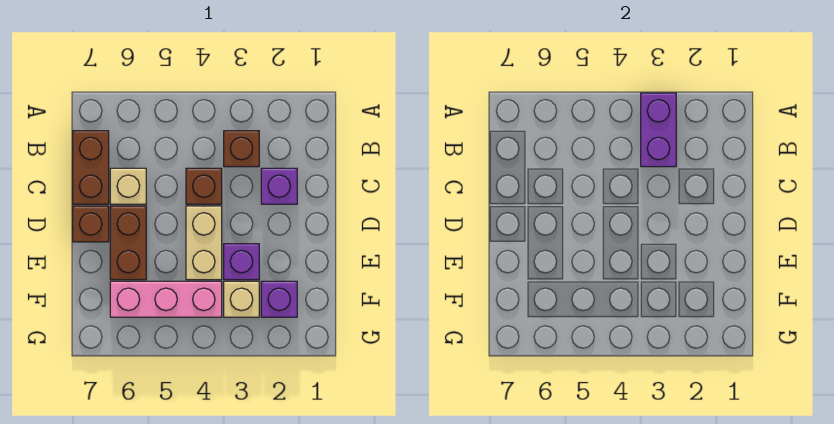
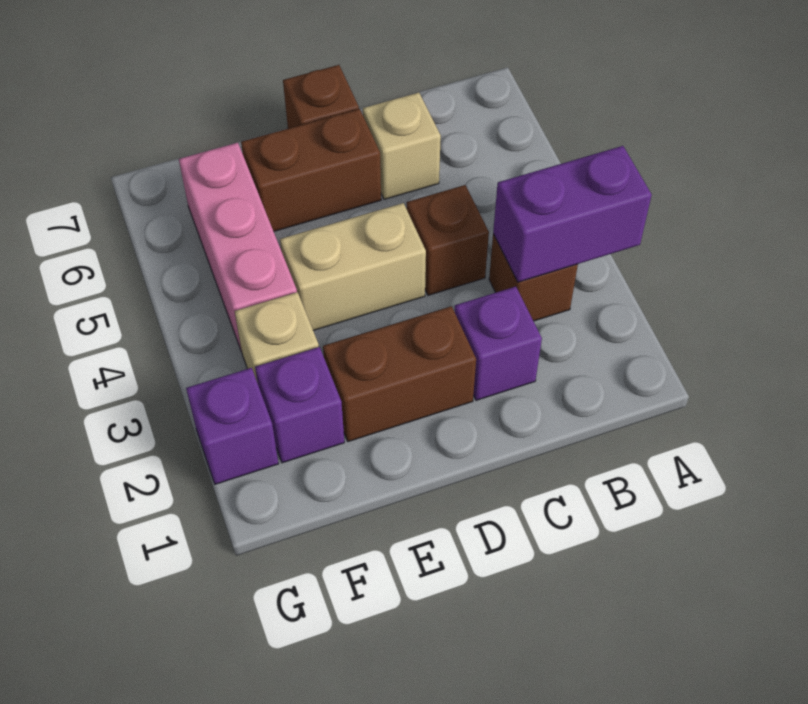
brown brick B7:C7 level 1 -> brown brick D2:E2 level 1
purple brick E3 level 1 -> purple brick G2 level 1

